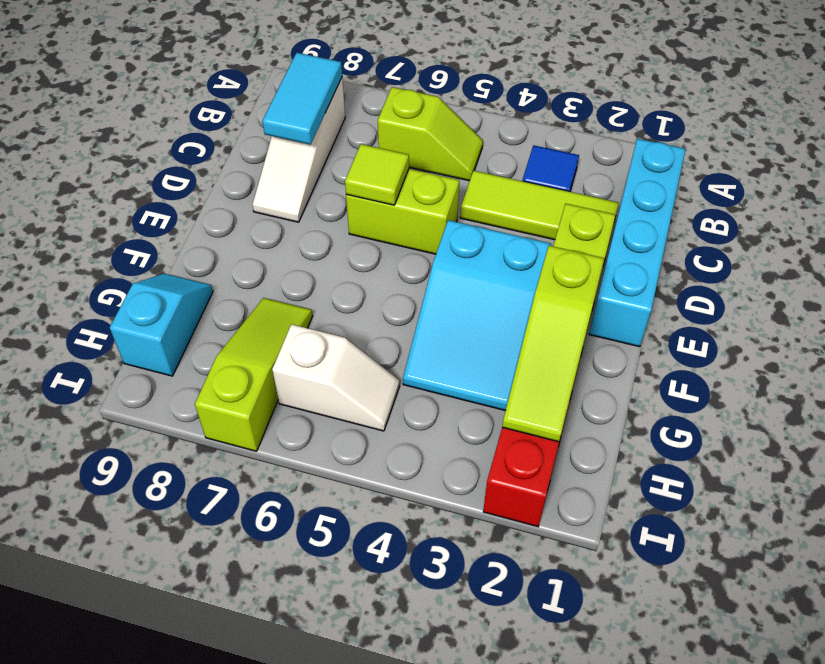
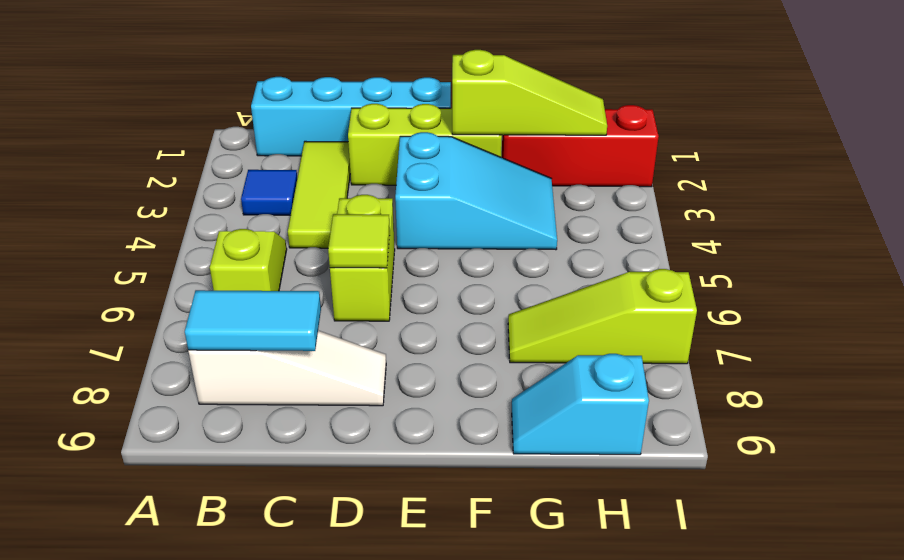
white slope H5:H6 level 1 top 6 -> none

